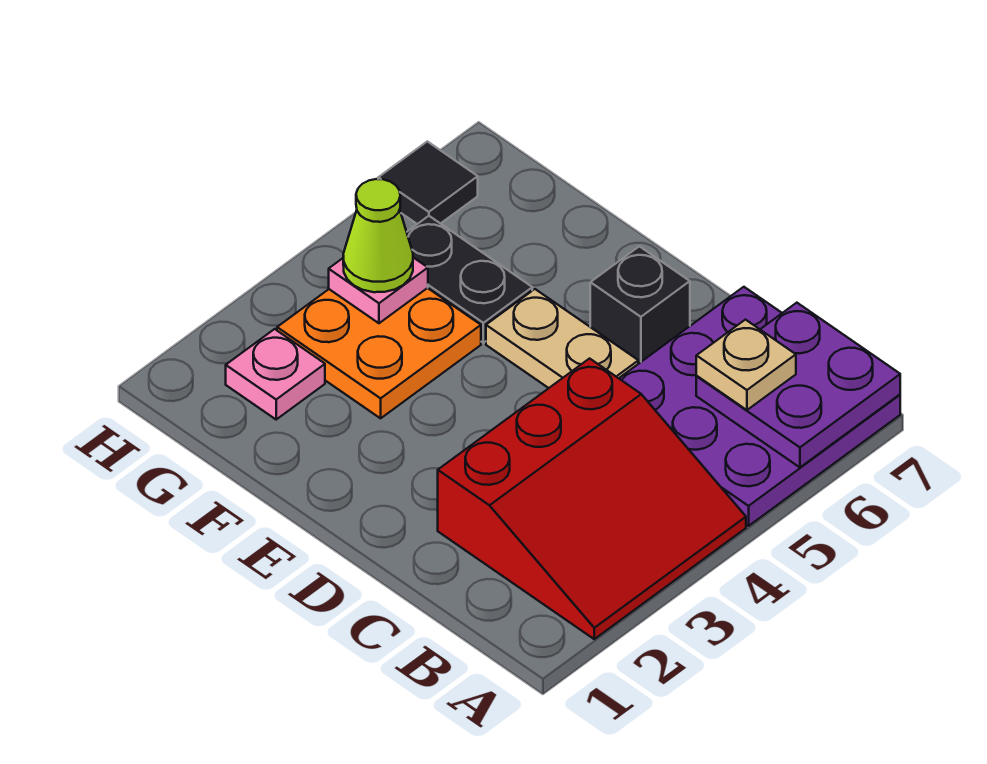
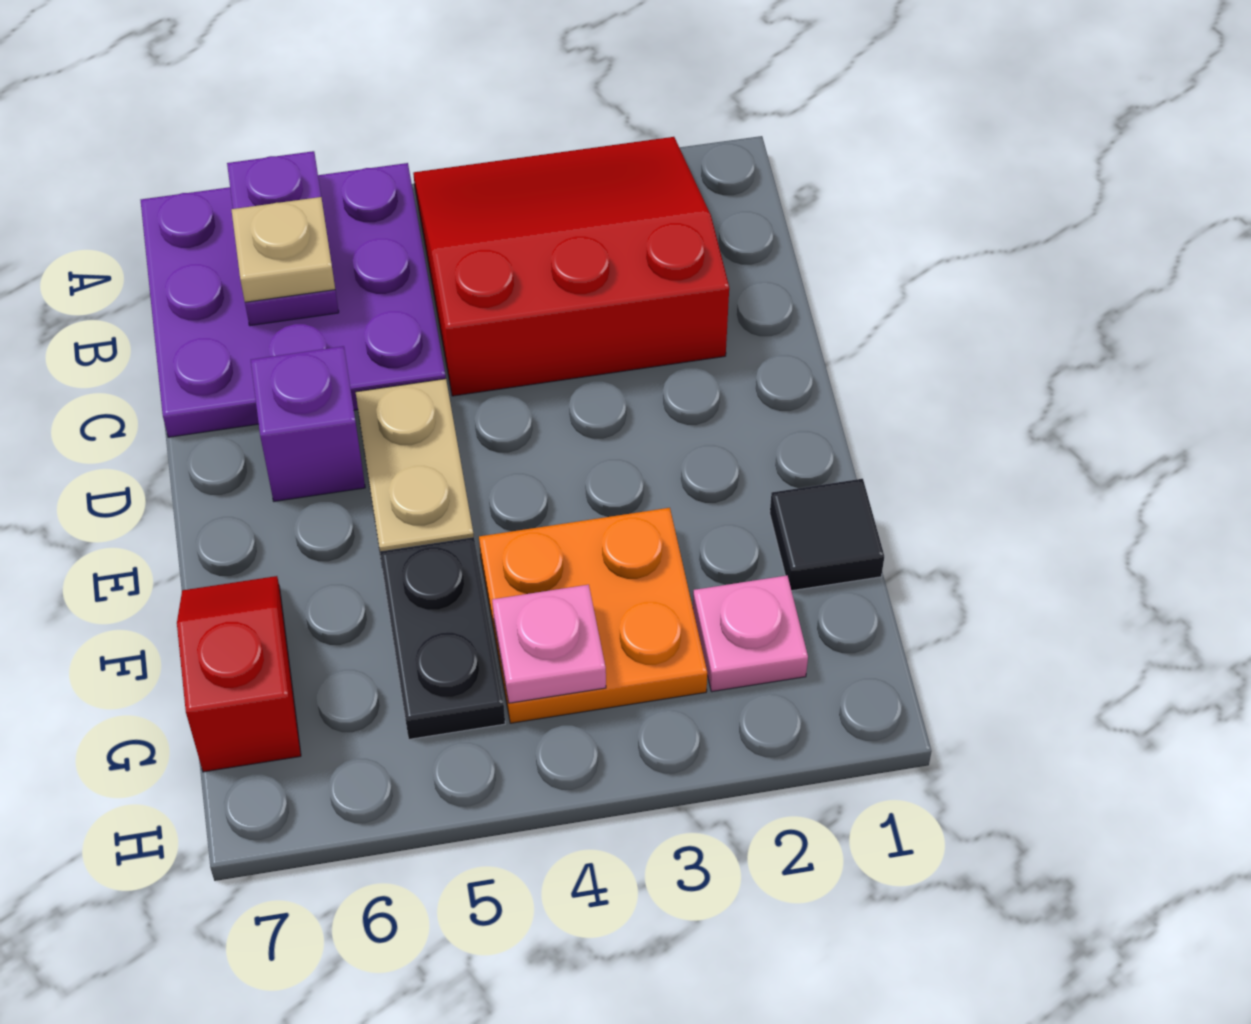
purple plate A6:B7 level 2 -> purple plate A6:B6 level 2
black brick D6 level 1 -> purple brick D6 level 1
none -> red slope F7:G7 level 1 top G
lime cone G4 level 3 -> none
black tile H6 level 1 -> black tile F1 level 1

